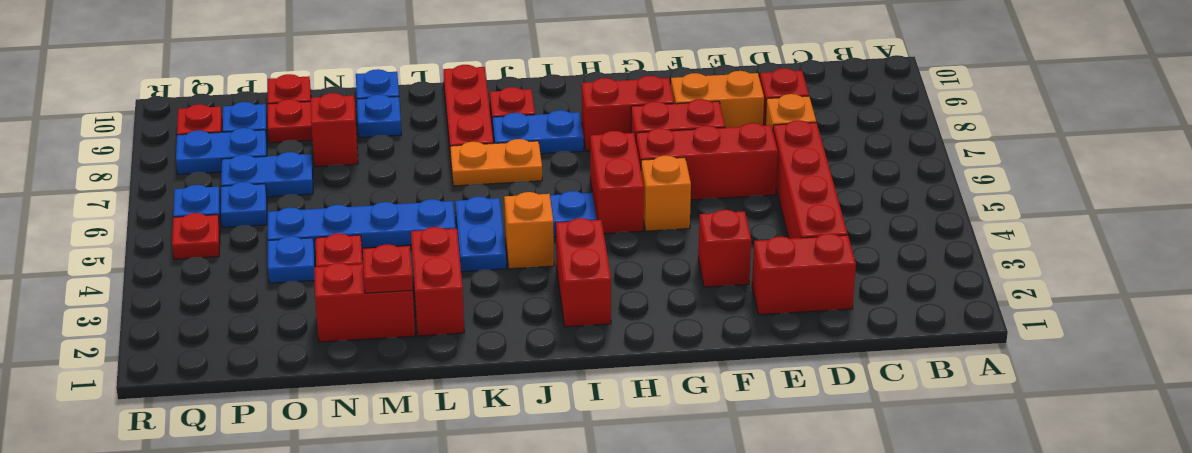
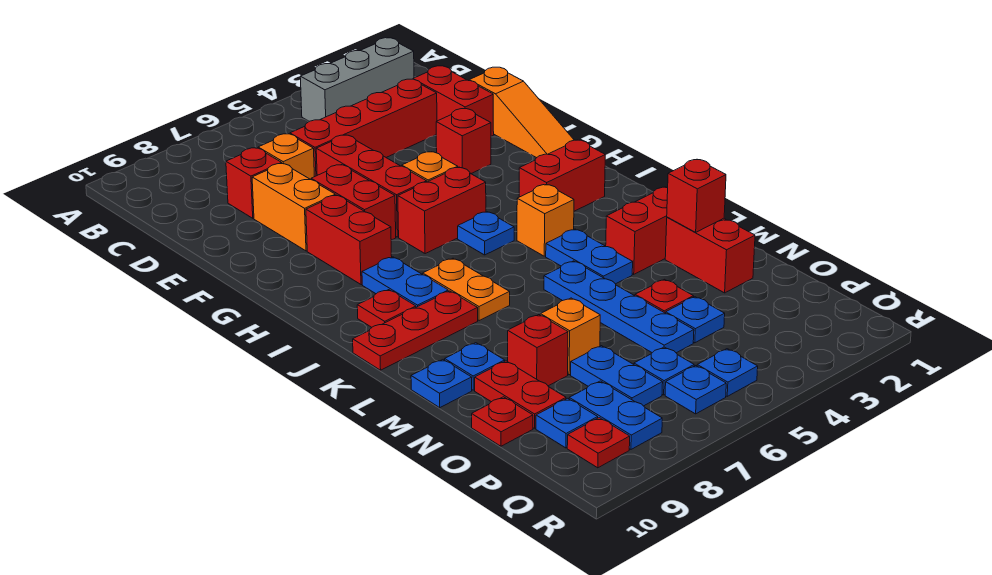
none -> grey brick B2:B4 level 1
none -> orange slope E1:G1 level 1 top E
blue plate K4:K5 level 1 -> blue plate K4:L4 level 1
red plate M2 level 2 -> red brick M2 level 2
none -> orange brick N7 level 1
red plate Q5 level 1 -> blue plate Q5 level 1

